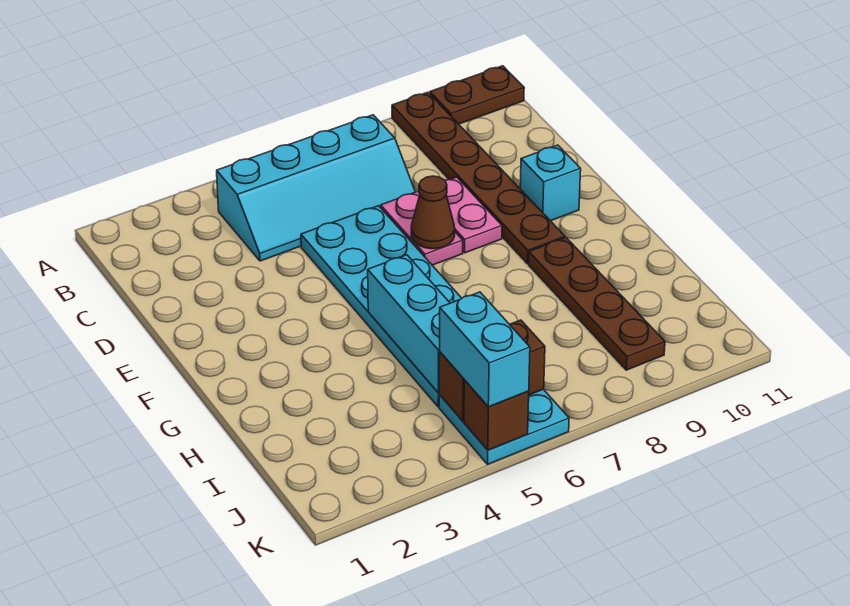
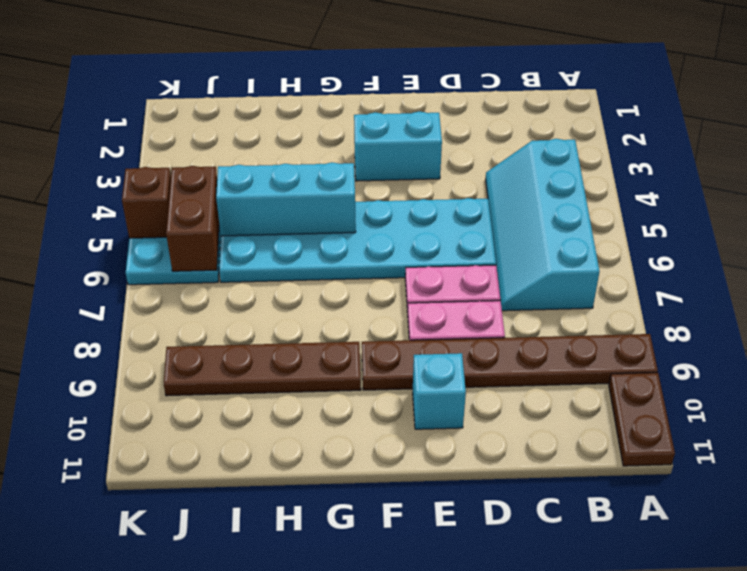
brown cone E7 level 2 -> none
cyan brick J5:K5 level 3 -> cyan brick E3:F3 level 1

